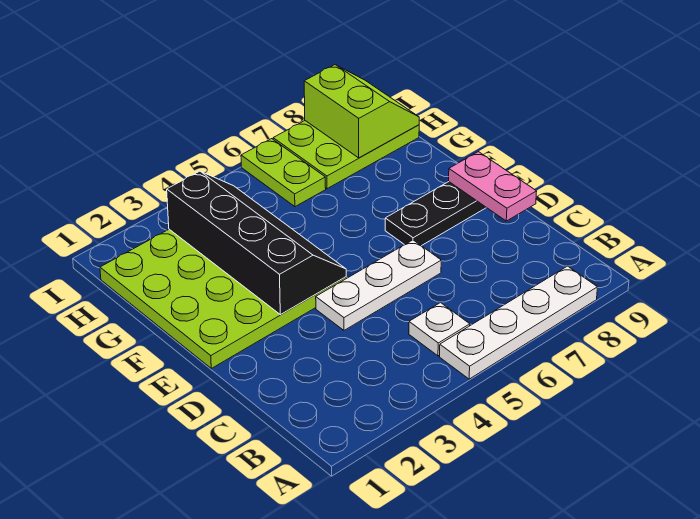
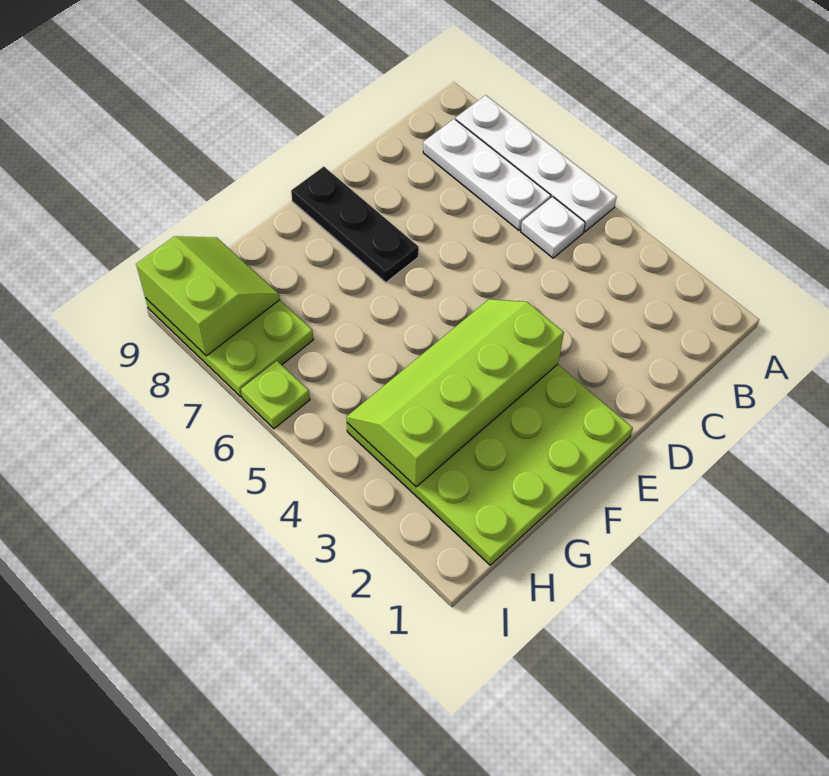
white plate D4:D6 level 1 -> white plate B6:B8 level 1
pink plate D9:E9 level 2 -> none
black slope E3:H4 level 2 top 3 -> lime slope E3:H4 level 2 top 3
lime plate H6:I6 level 1 -> lime plate I6 level 1
lime slope H8:I9 level 2 top 8 -> lime slope H8:I9 level 2 top I

